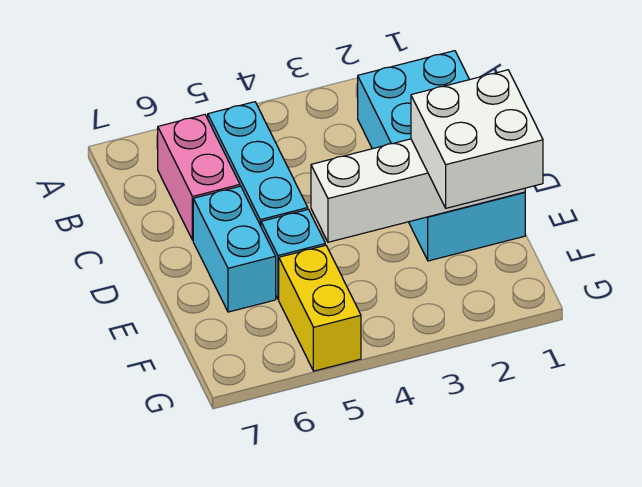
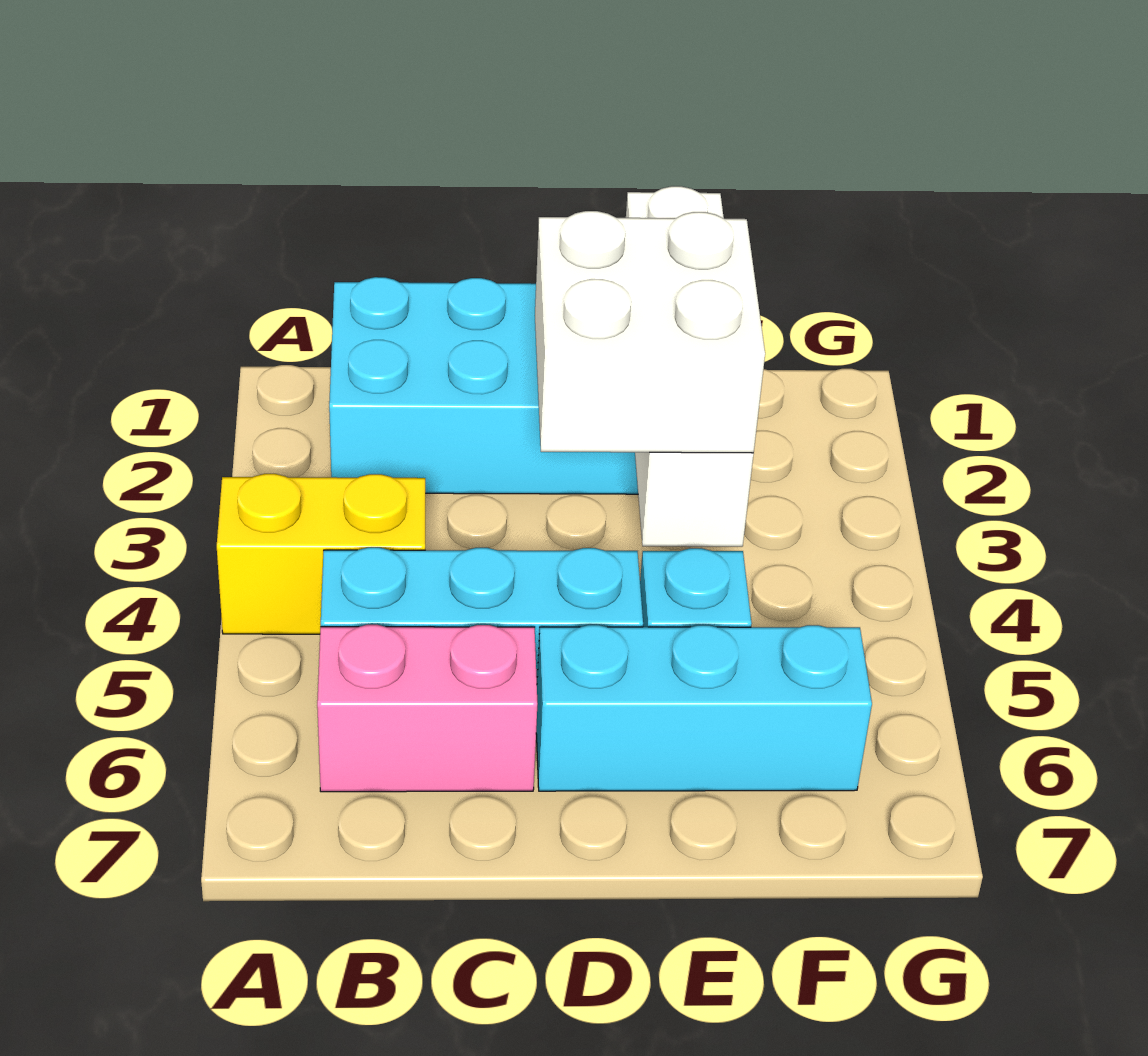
cyan brick D6:E6 level 1 -> cyan brick D6:F6 level 1
white brick E1:F2 level 3 -> white brick D3:E4 level 3
yellow brick F5:G5 level 1 -> yellow brick A4:B4 level 1

